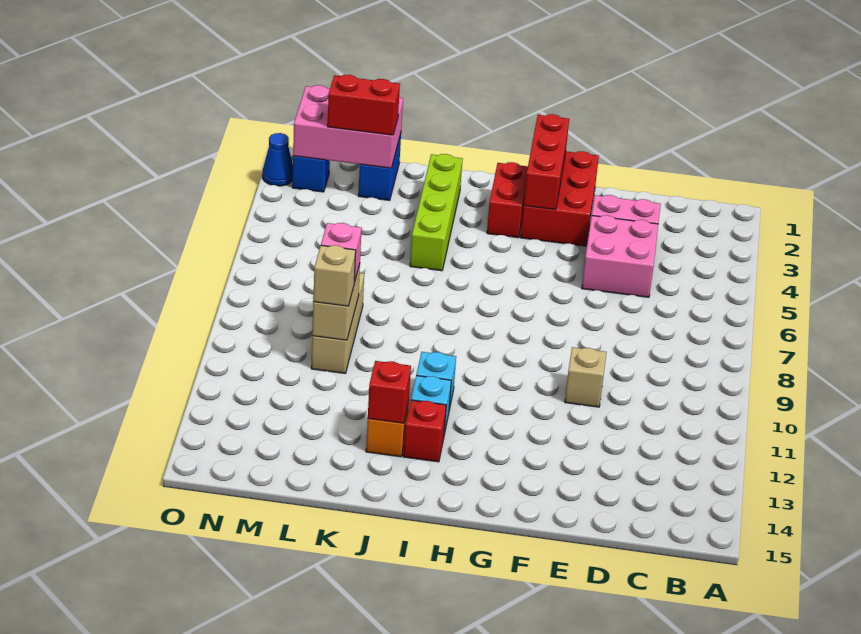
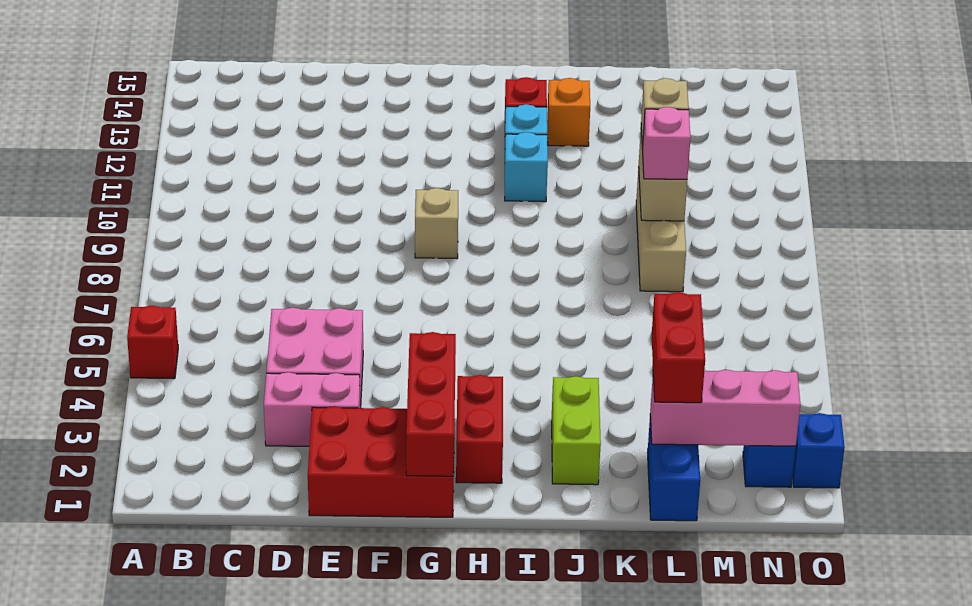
tan brick E10 level 1 -> tan brick G9 level 1
red brick F1:G3 level 1 -> red brick E1:G2 level 1
lime brick J2:J5 level 1 -> lime brick J2:J3 level 1
red brick J13 level 2 -> red brick A5 level 1
pink brick L1:N2 level 2 -> pink brick L2:N2 level 2
red brick L2:M2 level 3 -> red brick L2:L3 level 3
blue cone O2 level 1 -> blue brick O2 level 1

